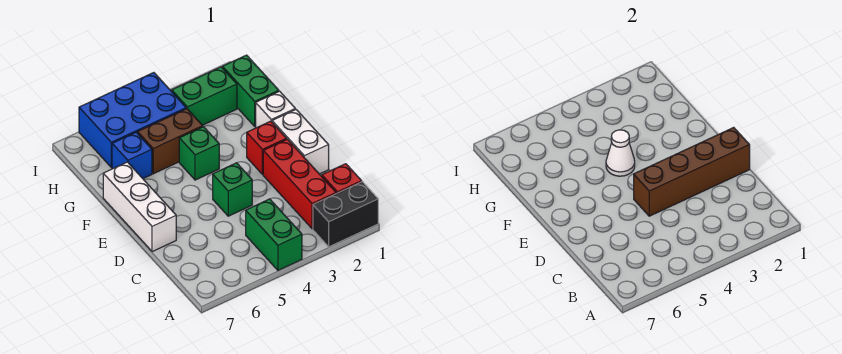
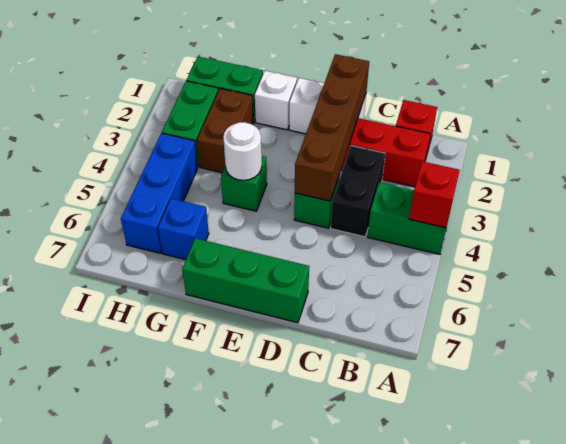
black brick A1:A2 level 1 -> black brick C3:C4 level 1
white brick D7:F7 level 1 -> green brick D7:F7 level 1
red brick E2 level 1 -> red brick A4 level 2
white cone F4 level 2 -> white round brick F4 level 2
brown brick G4:G5 level 1 -> brown brick G2:G3 level 1
blue brick H4:I6 level 1 -> blue brick H4:H6 level 1

